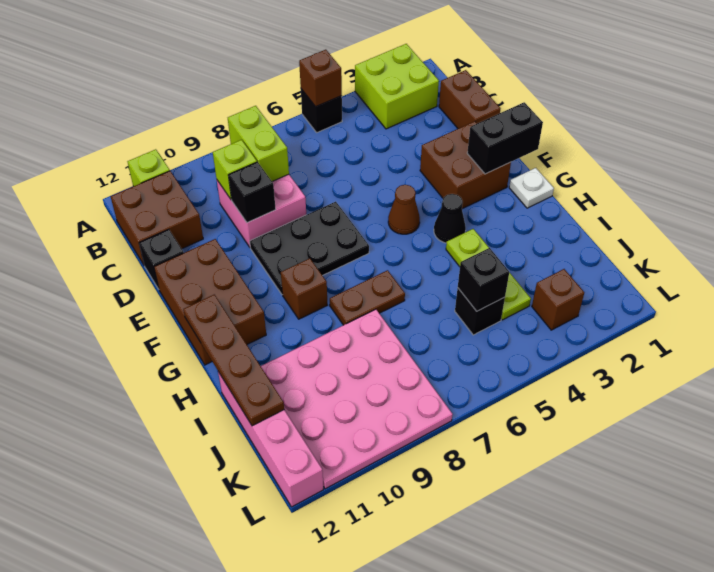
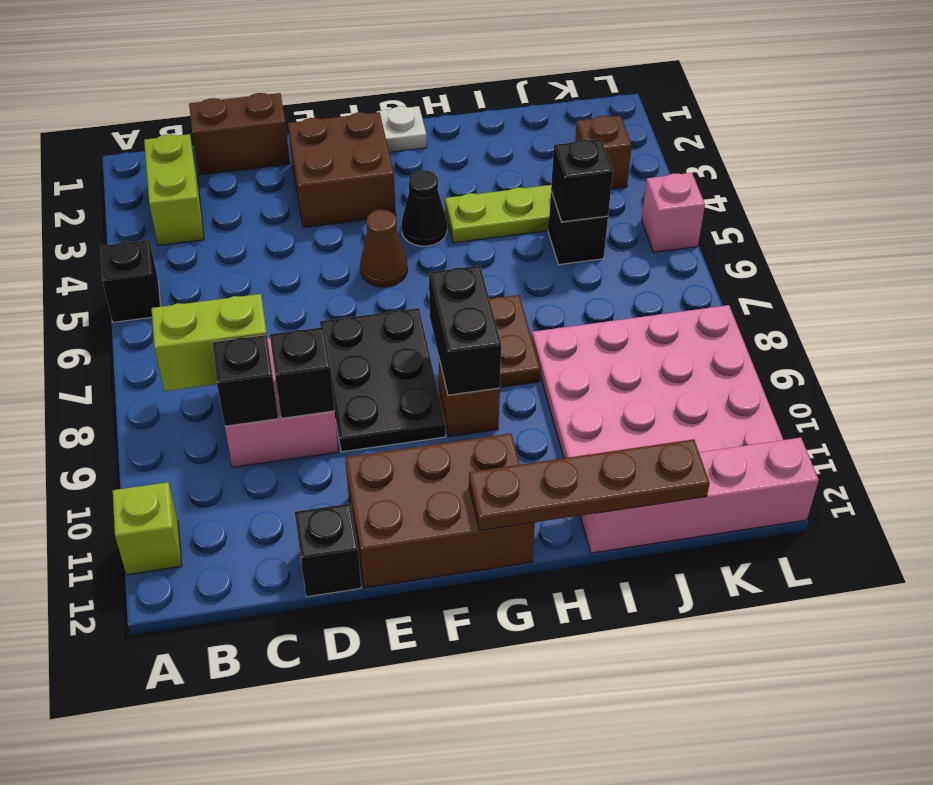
lime brick A2:B3 level 1 -> lime brick B2:B3 level 1
brown brick A5 level 2 -> none
brown brick B11:C12 level 1 -> none
lime brick C9 level 2 -> black brick C9 level 2
black brick F1:F2 level 2 -> black brick G8:G9 level 2
none -> pink brick L5 level 1

